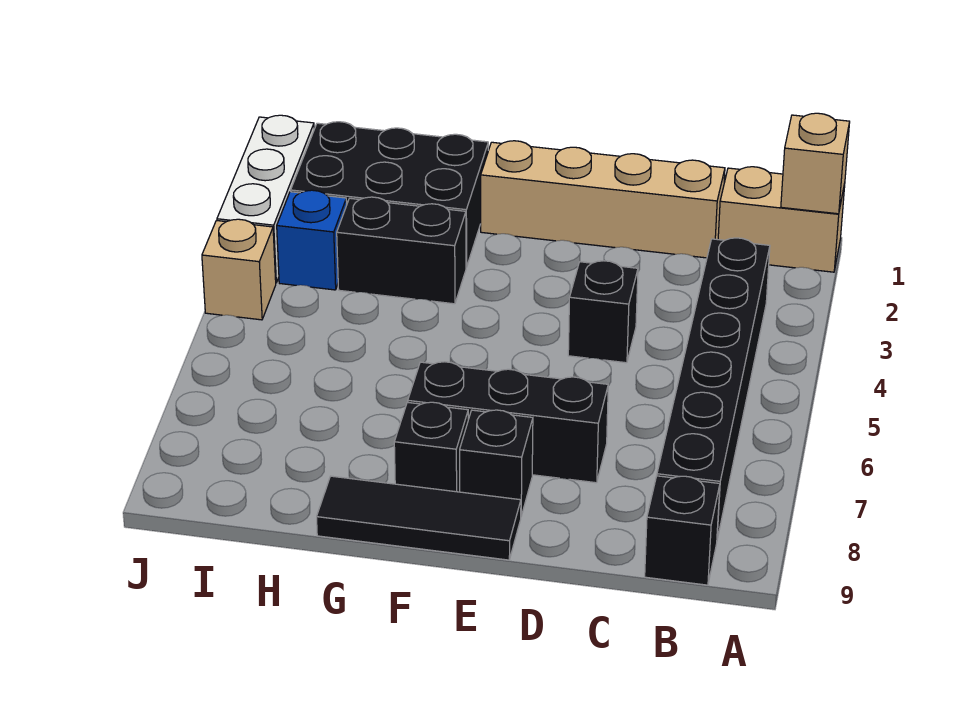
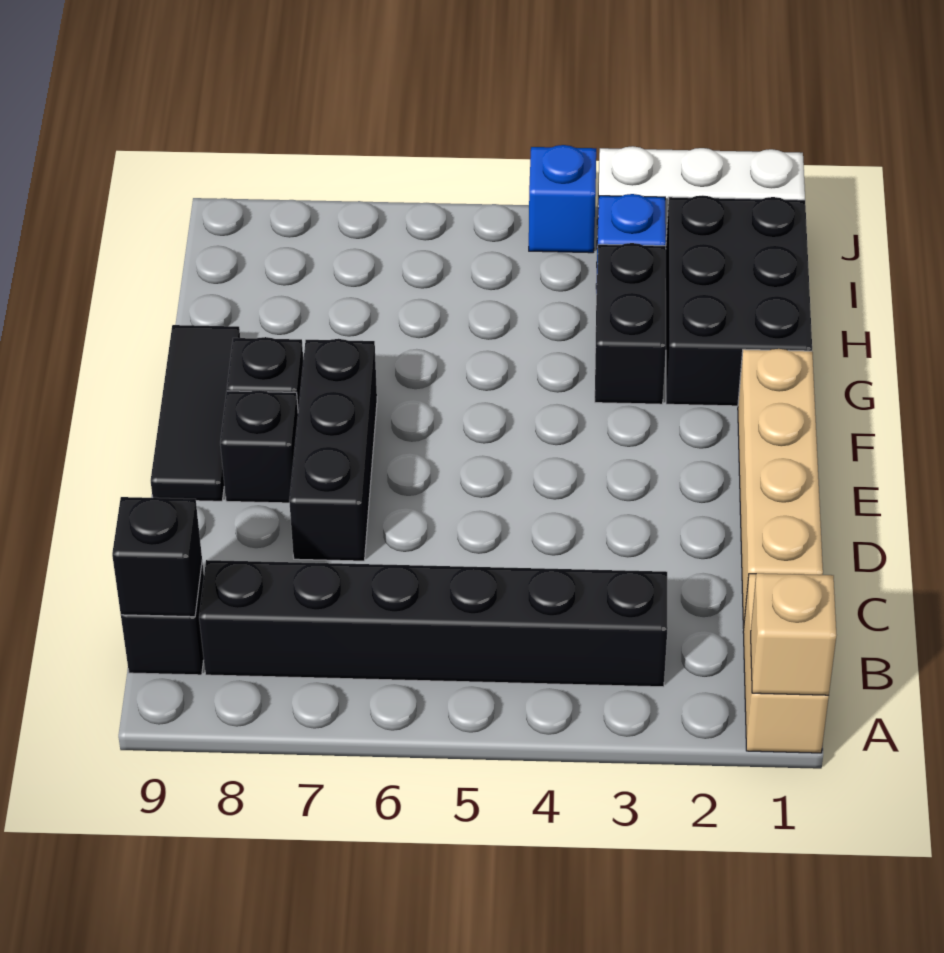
black brick D4 level 1 -> black brick B9 level 2
tan brick J4 level 1 -> blue brick J4 level 1

